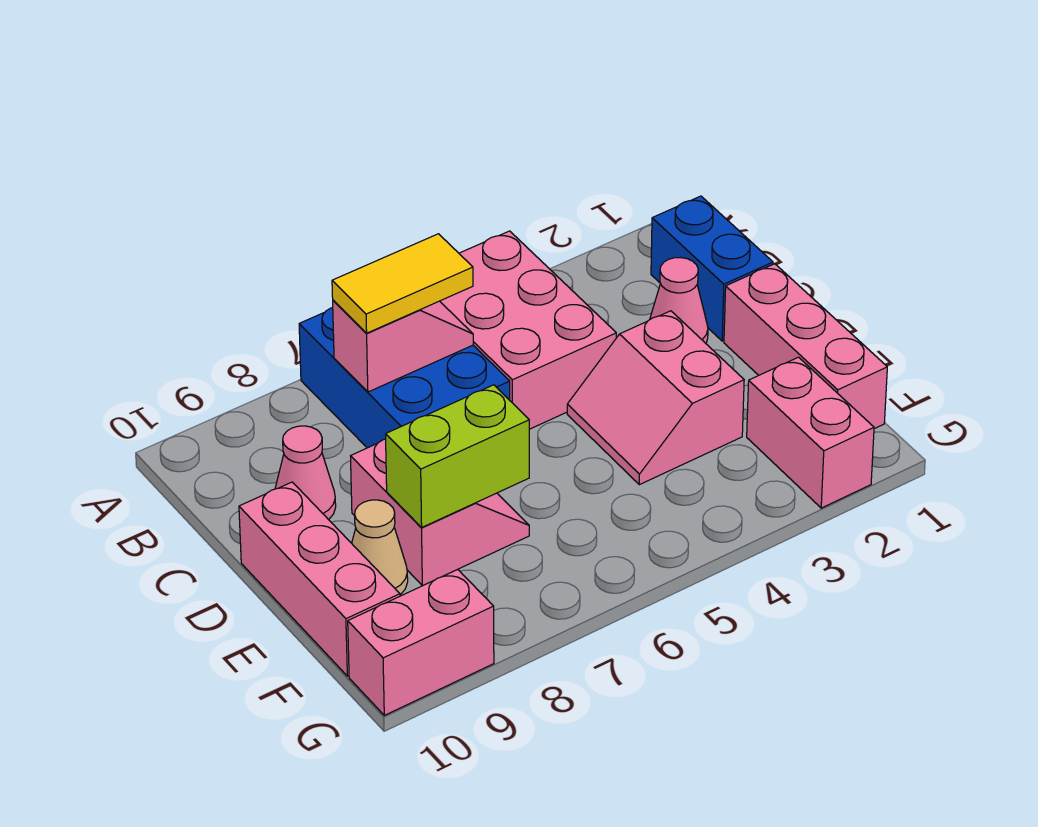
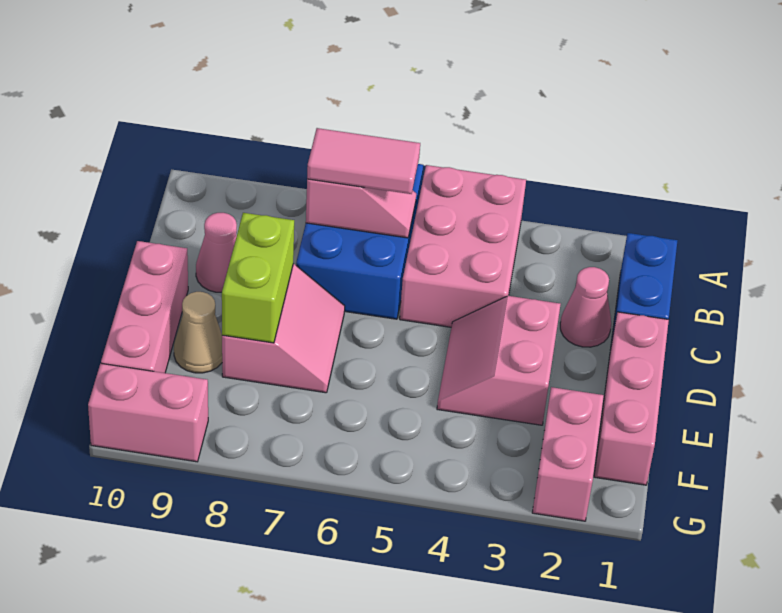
yellow tile B6:B7 level 3 -> pink tile B6:B7 level 3
lime brick E7:E8 level 2 -> lime brick D8:E8 level 2

